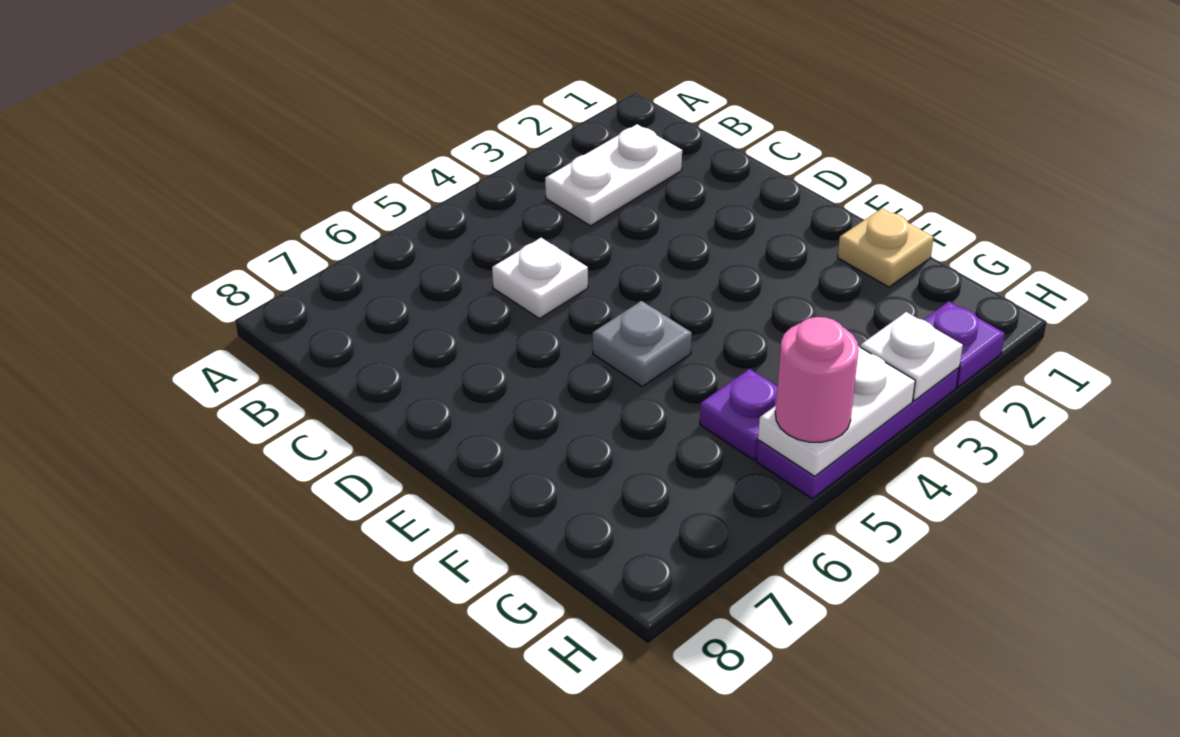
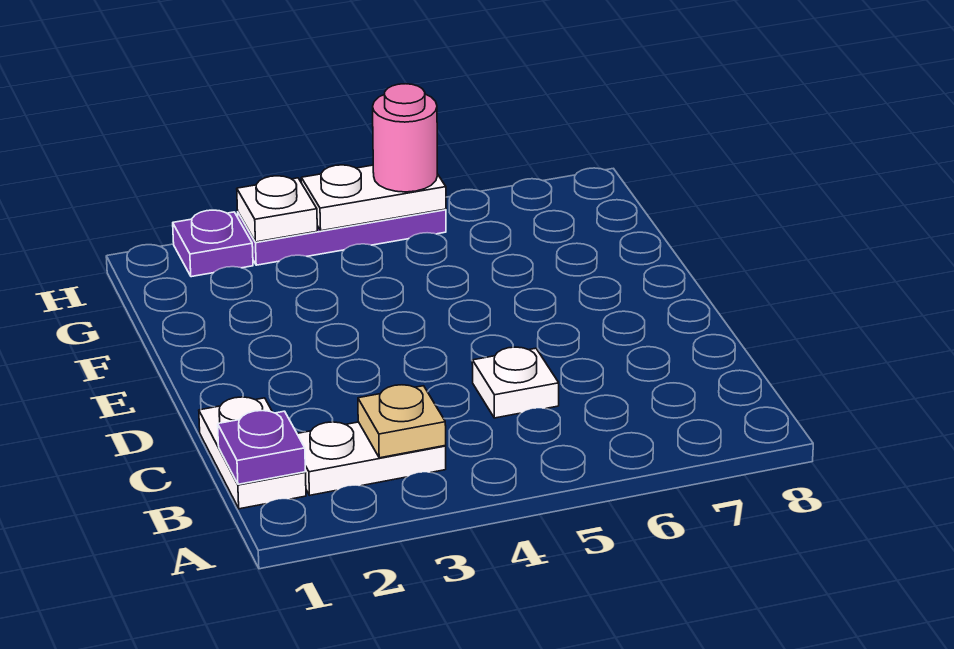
none -> white plate B1:C1 level 1
grey plate E5 level 1 -> none
tan plate F1 level 1 -> tan plate B3 level 2
purple plate G5 level 1 -> purple plate B1 level 2

